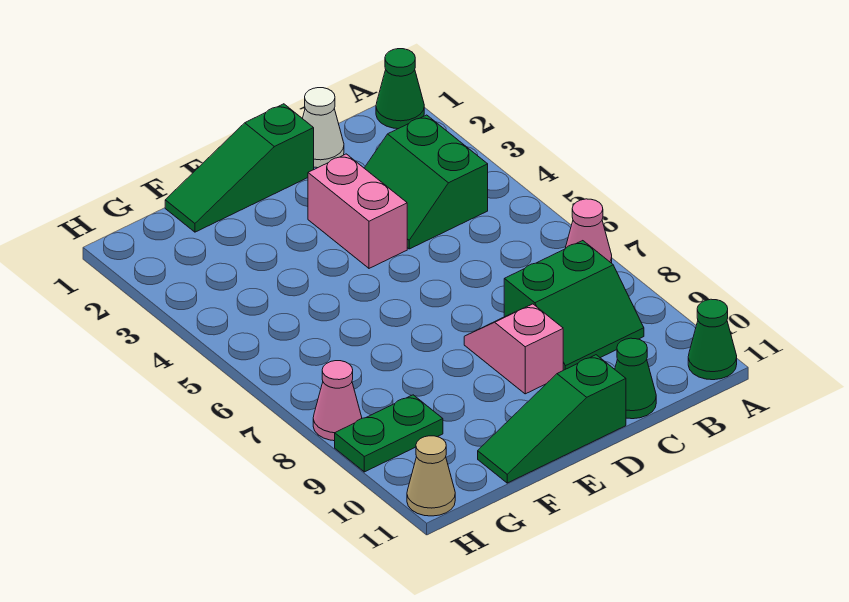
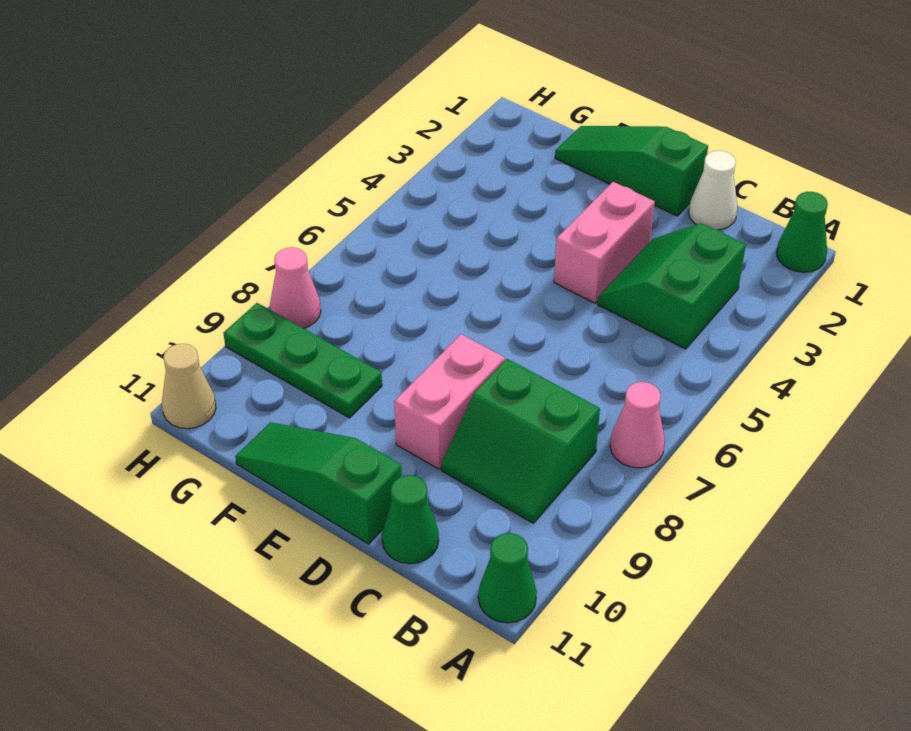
pink slope D8:D9 level 1 top 9 -> pink brick D8:D9 level 1
green plate G9:H9 level 1 -> green plate F9:H9 level 1

